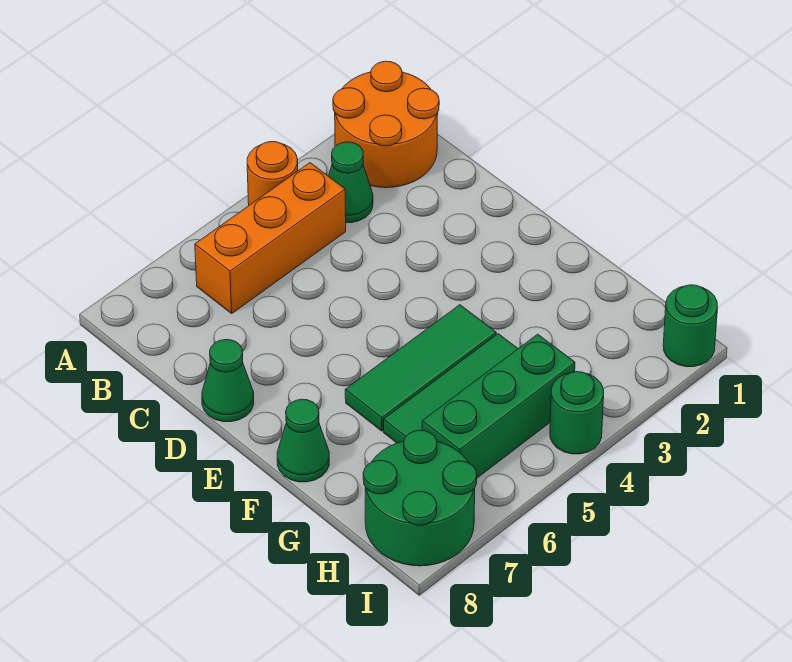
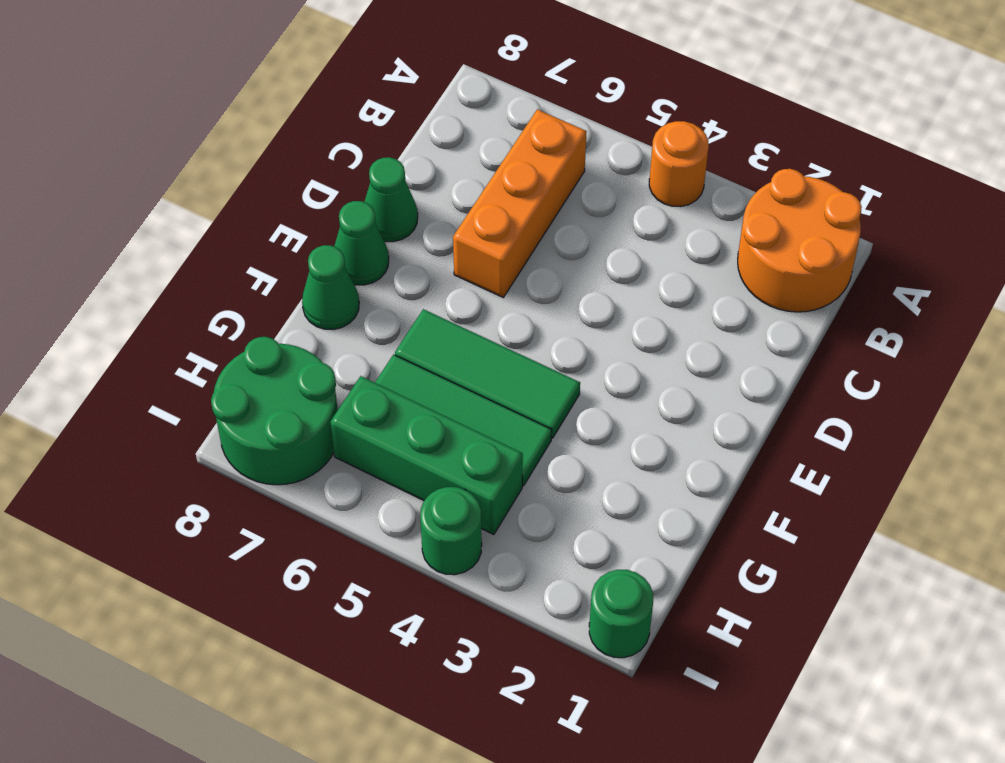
green cone B3 level 1 -> green cone E8 level 1
orange brick B4:B6 level 1 -> orange brick B6:D6 level 1

